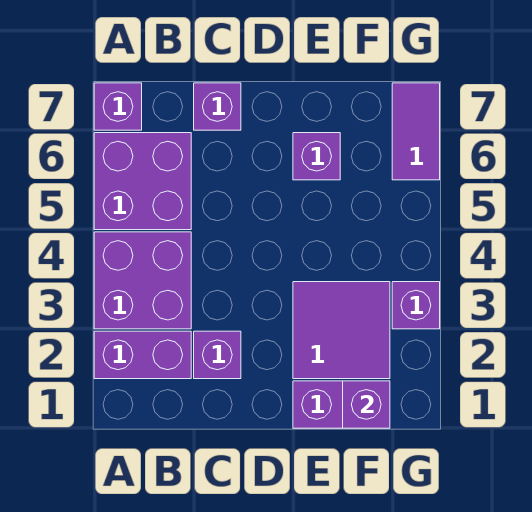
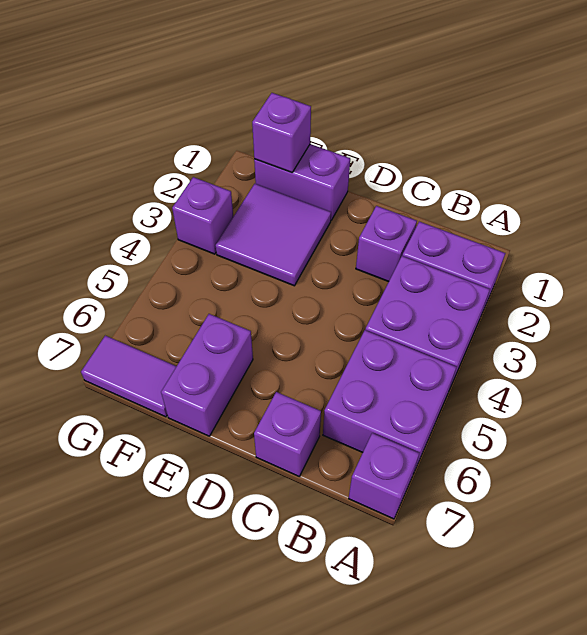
purple brick E6 level 1 -> purple brick E6:E7 level 1
purple tile G6:G7 level 1 -> purple tile F7:G7 level 1

